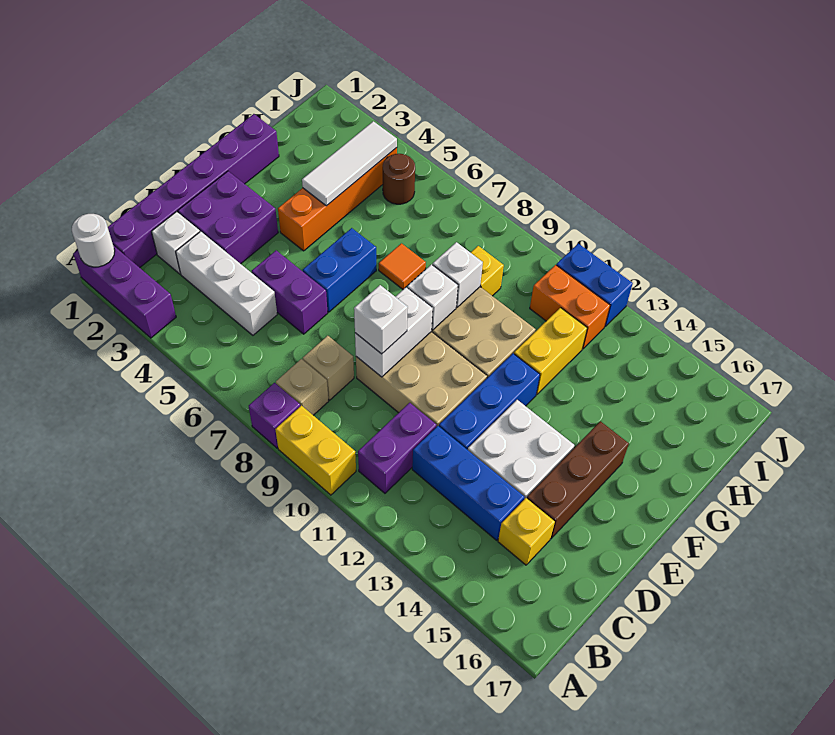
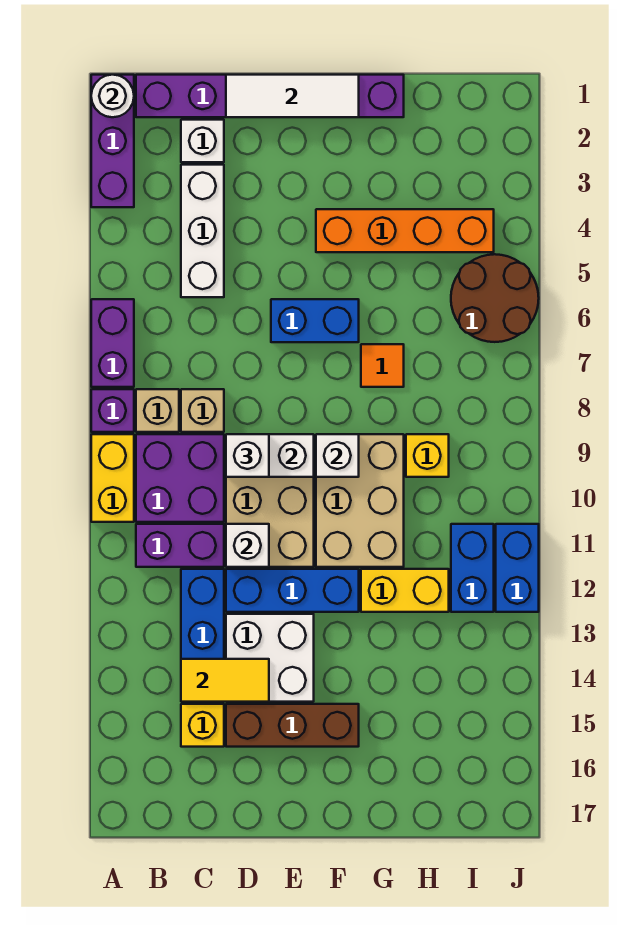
none -> yellow tile C14:D14 level 2
purple brick D2:E3 level 1 -> purple brick B9:C10 level 1
purple brick D5:D6 level 1 -> purple brick A6:A7 level 1
white tile G4:I4 level 2 -> white tile D1:F1 level 2
white brick G9 level 2 -> white brick D11 level 2
brown round brick I5 level 1 -> brown round brick I5:J6 level 1
orange brick I11:I12 level 1 -> blue brick I11:I12 level 1

